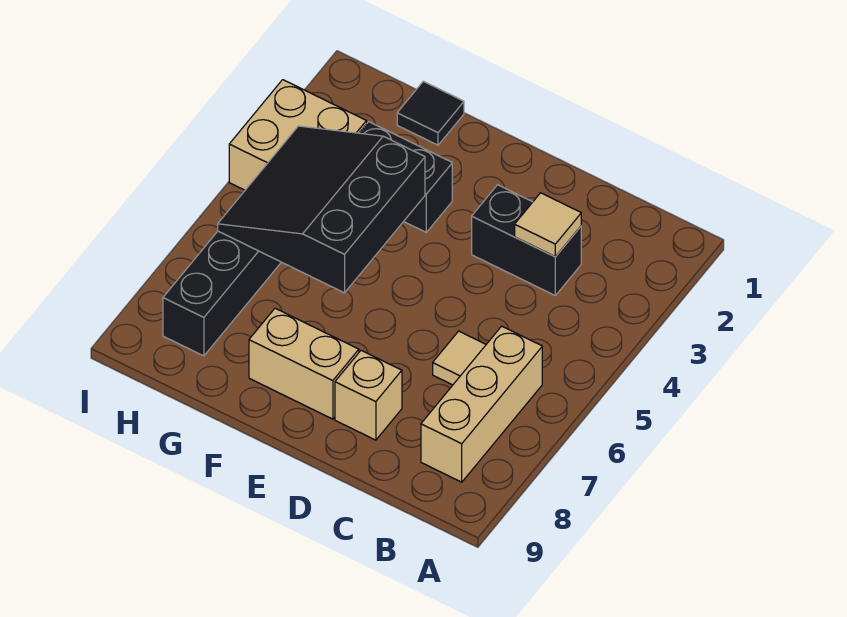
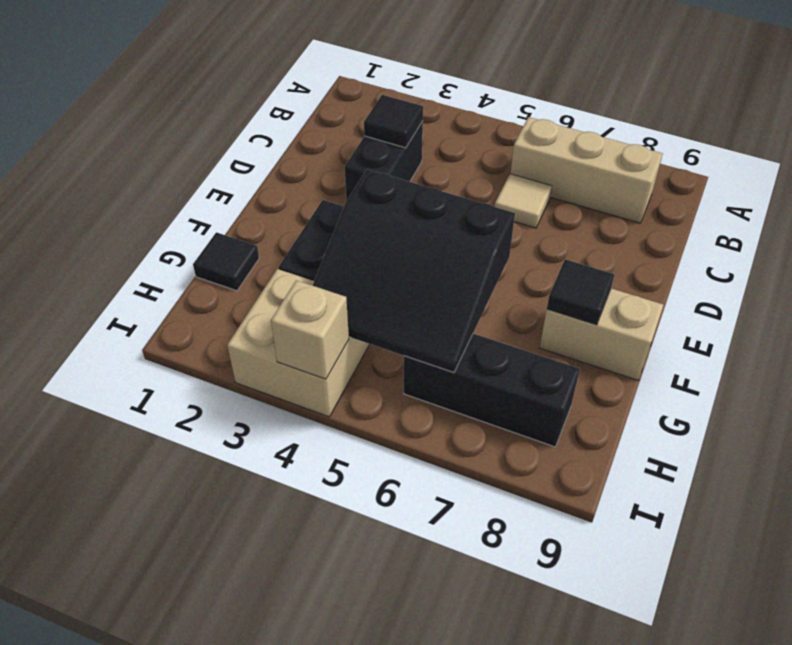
tan tile C3 level 2 -> black tile C3 level 2
tan brick D8 level 1 -> tan brick I4 level 2
tan brick E8:F8 level 1 -> tan brick F8:F9 level 1
none -> black tile F8 level 2

